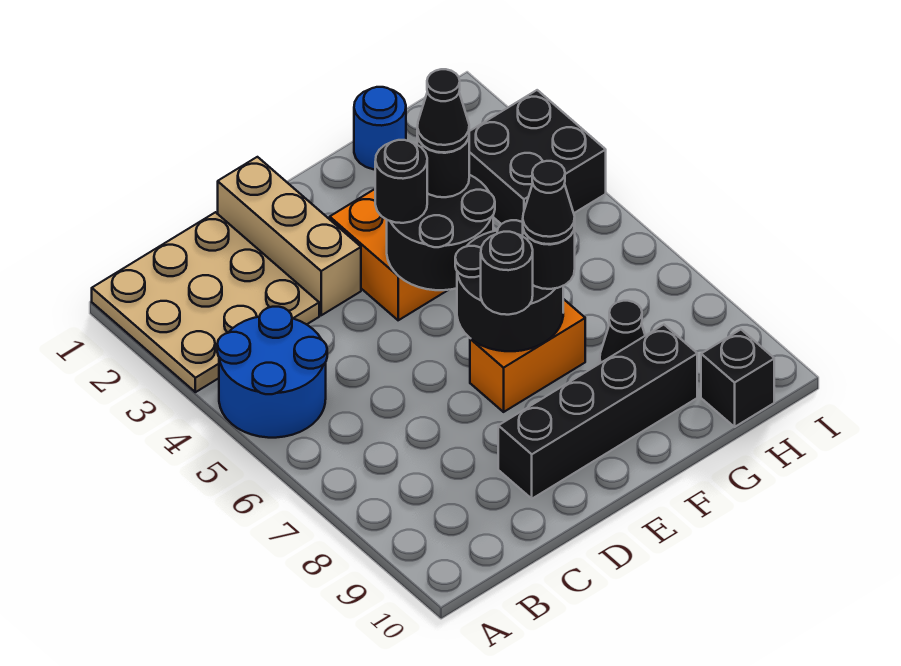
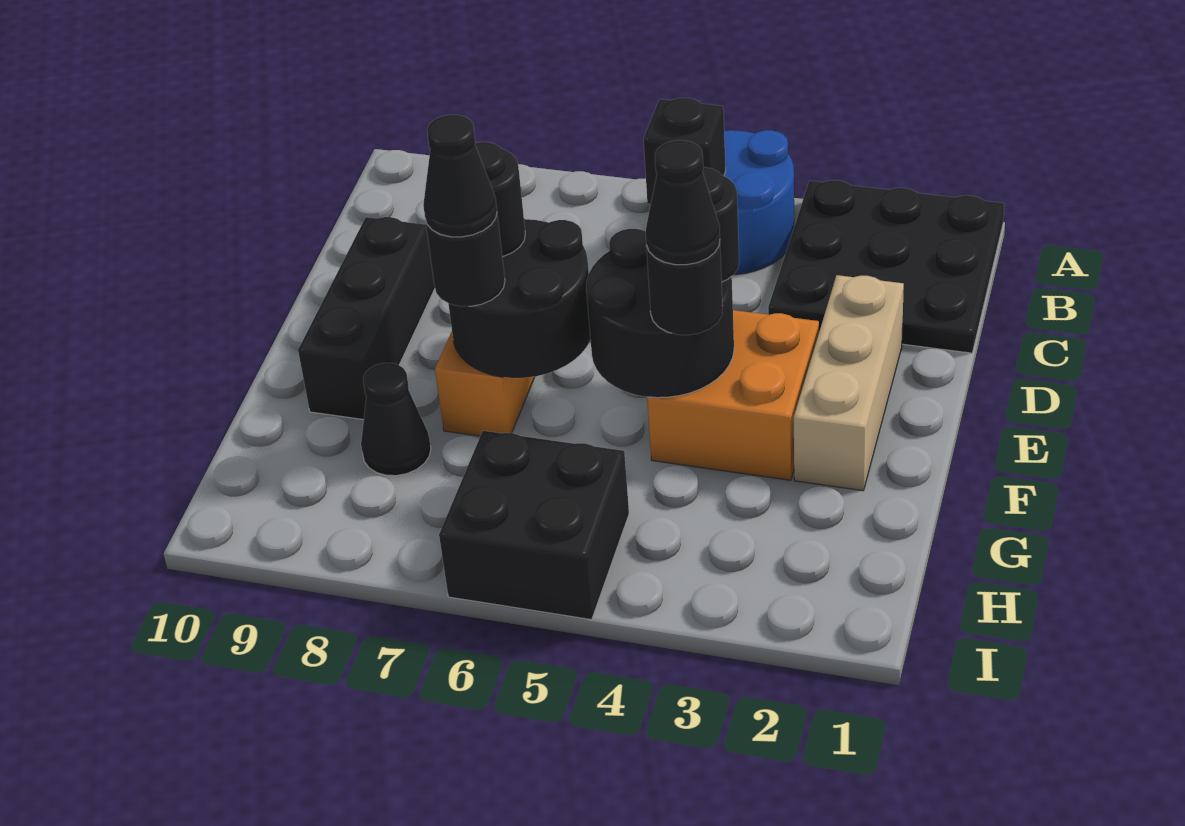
tan plate A1:C3 level 1 -> black plate A1:C3 level 1
tan brick D1:D3 level 1 -> tan brick D2:F2 level 1
black brick D9:G9 level 1 -> black brick D9:F9 level 1
blue round brick G1 level 1 -> none
black brick H3:I4 level 1 -> black brick H5:I6 level 1
black brick H10 level 1 -> black brick B5 level 2

